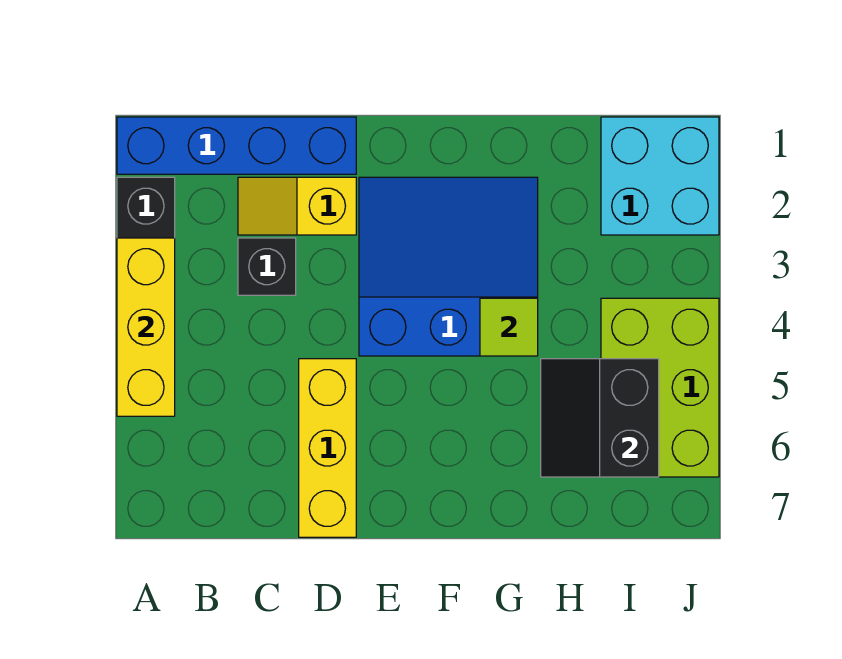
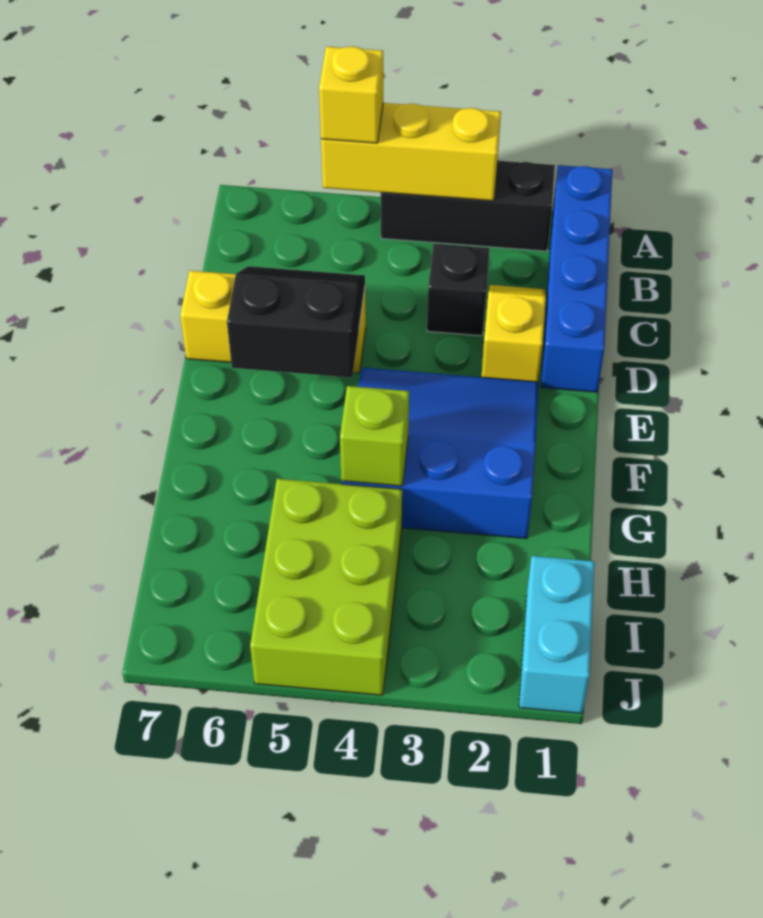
none -> yellow brick A5 level 3
blue slope E2:G4 level 1 top 4 -> blue slope E2:G4 level 1 top G
lime tile G4 level 2 -> lime brick G4 level 2
black slope H5:I6 level 2 top I -> black slope D5:E6 level 2 top E
cyan brick I1:J2 level 1 -> cyan brick I1:J1 level 1
lime brick I4:J6 level 1 -> lime brick H4:J5 level 1

